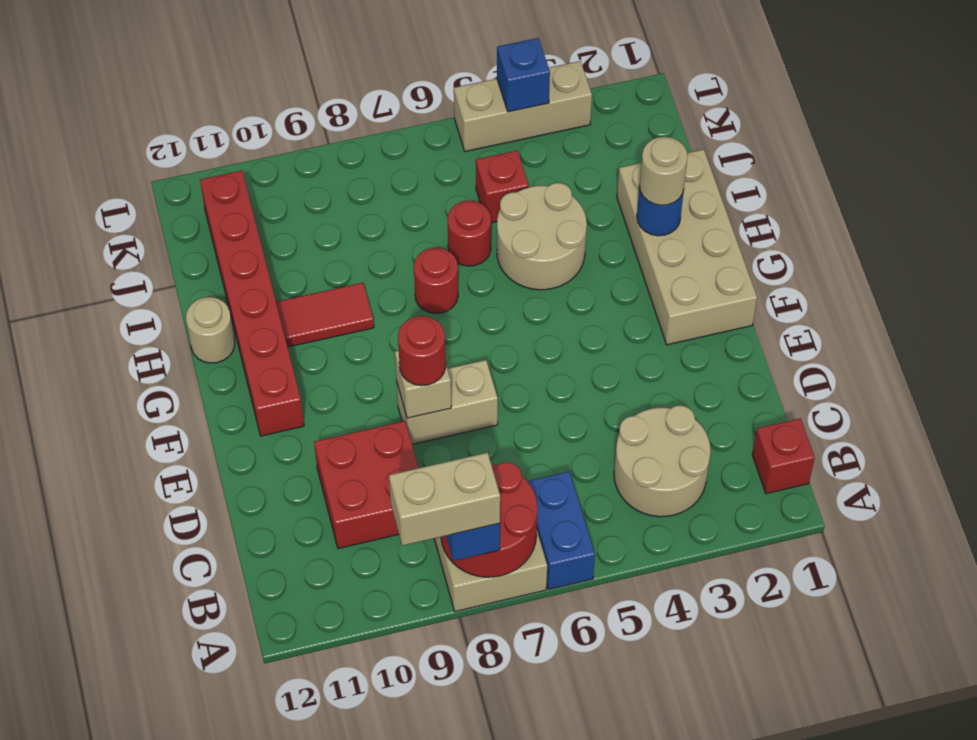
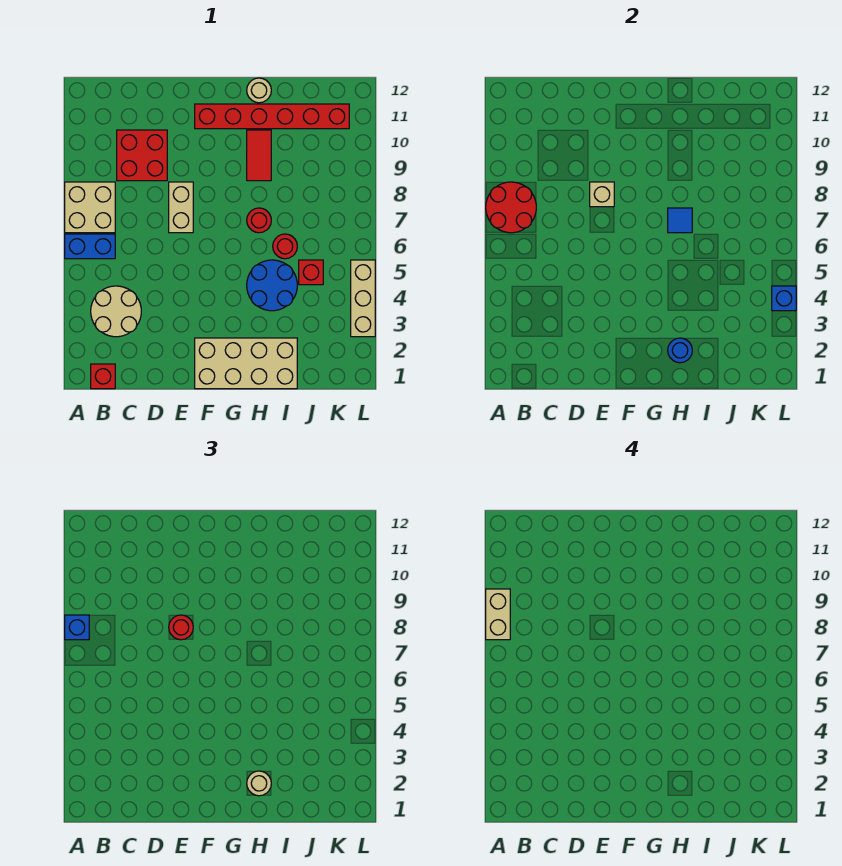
tan round brick H4:I5 level 1 -> blue round brick H4:I5 level 1
none -> blue tile H7 level 2

